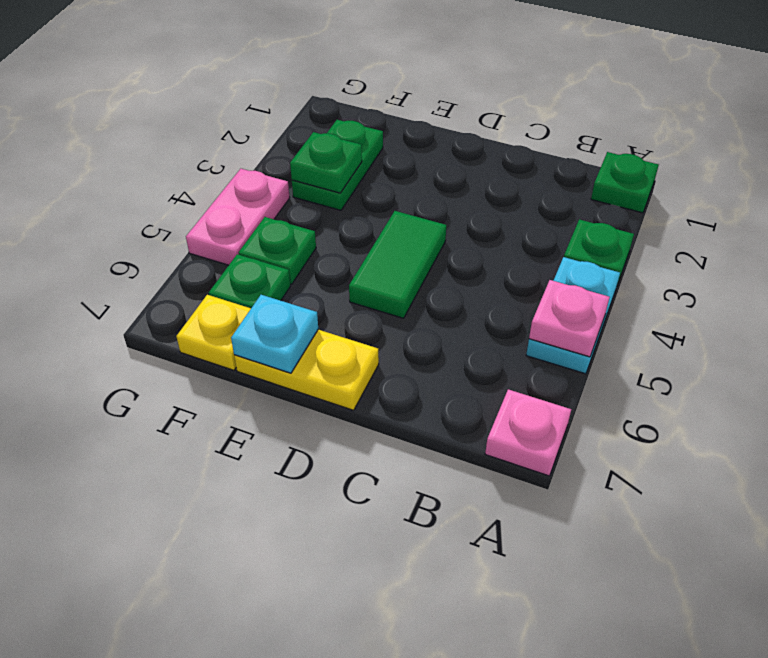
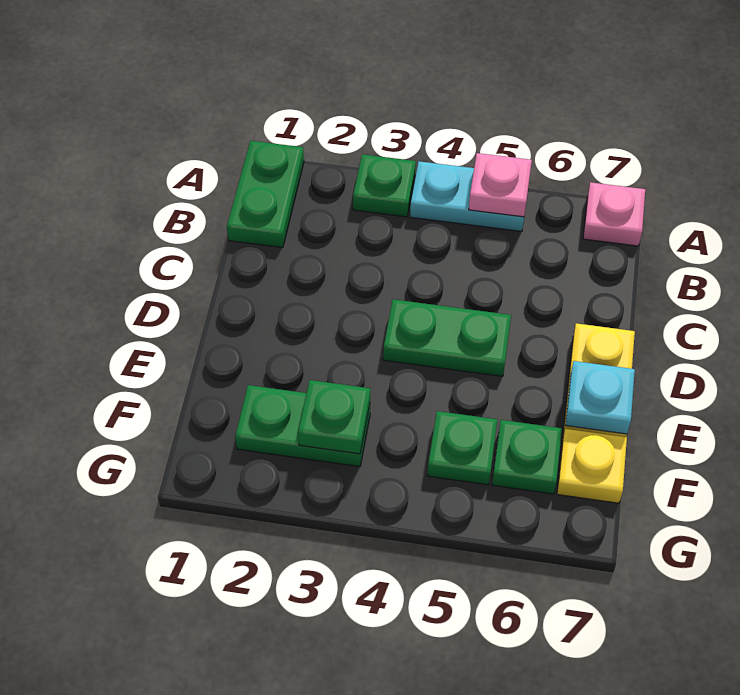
green plate A1 level 1 -> green plate A1:B1 level 1
green tile D4:D5 level 1 -> green plate D4:D5 level 1
pink plate G4:G5 level 1 -> none

